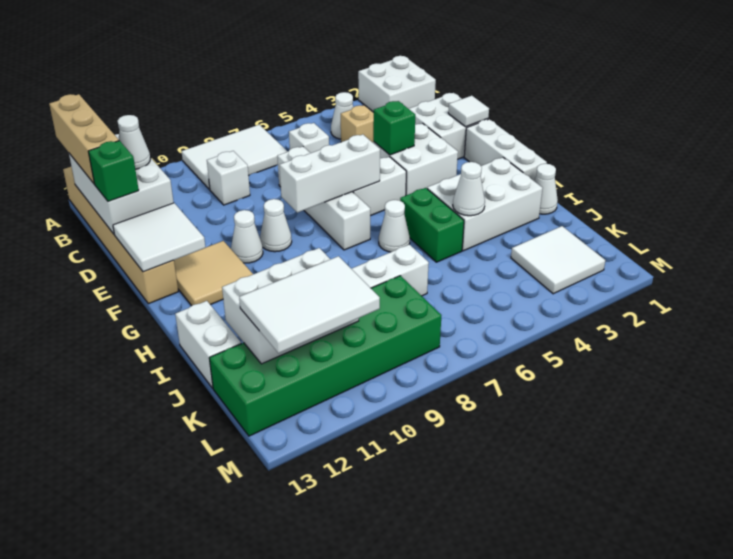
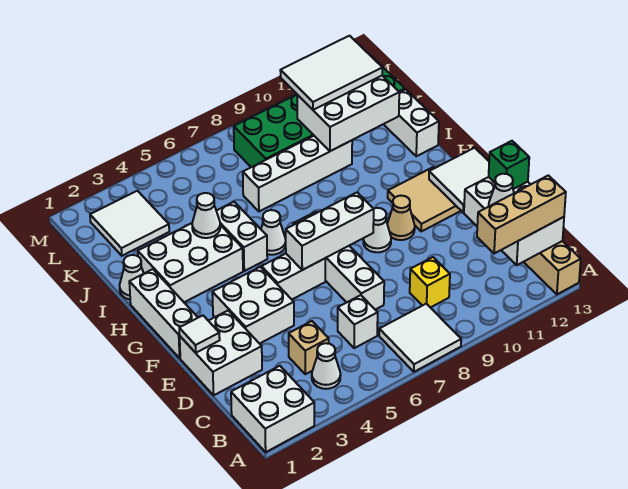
white tile A7:B9 level 1 -> white tile A7:B8 level 1
tan brick A13:C13 level 3 -> tan brick B11:B13 level 3
white brick C9 level 1 -> yellow brick C9 level 1
green brick E4 level 2 -> none
white cone F10 level 1 -> tan cone F10 level 1
green brick H5:I5 level 1 -> white brick H5:I5 level 1

